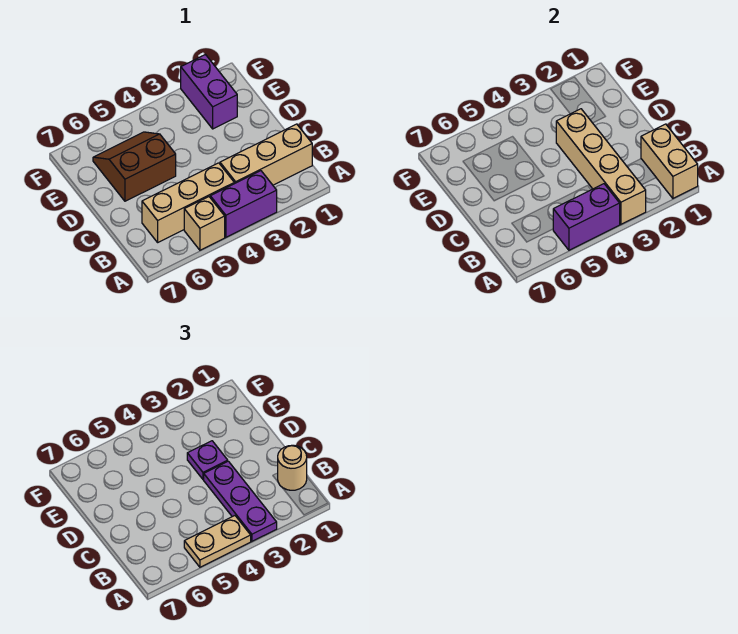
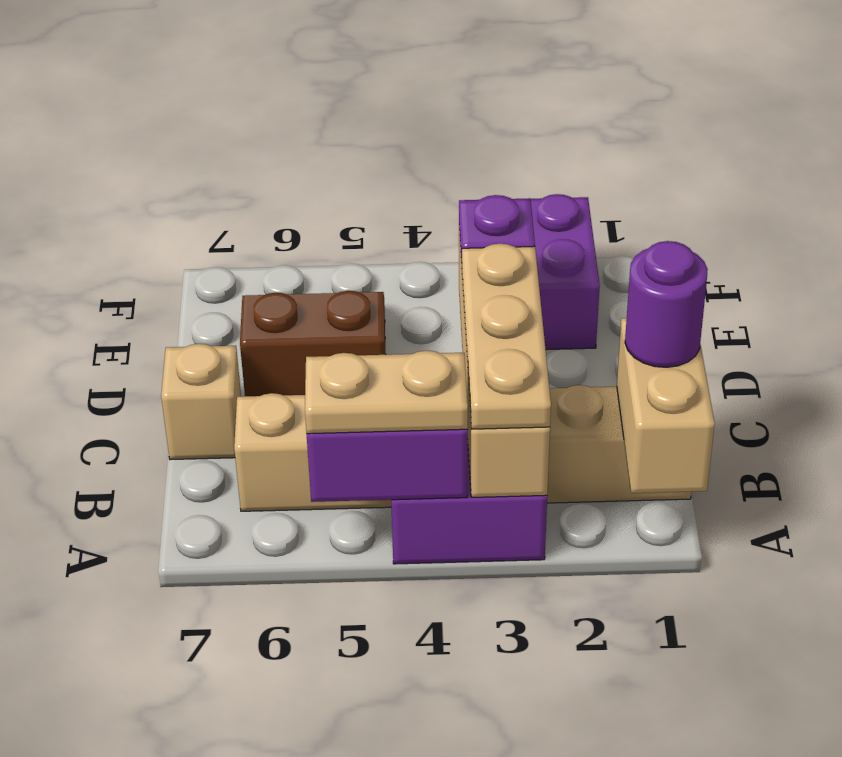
purple plate A3:C3 level 3 -> tan plate A3:C3 level 3
tan brick A5 level 1 -> tan brick C7 level 1
tan round brick B1 level 3 -> purple round brick B1 level 3

